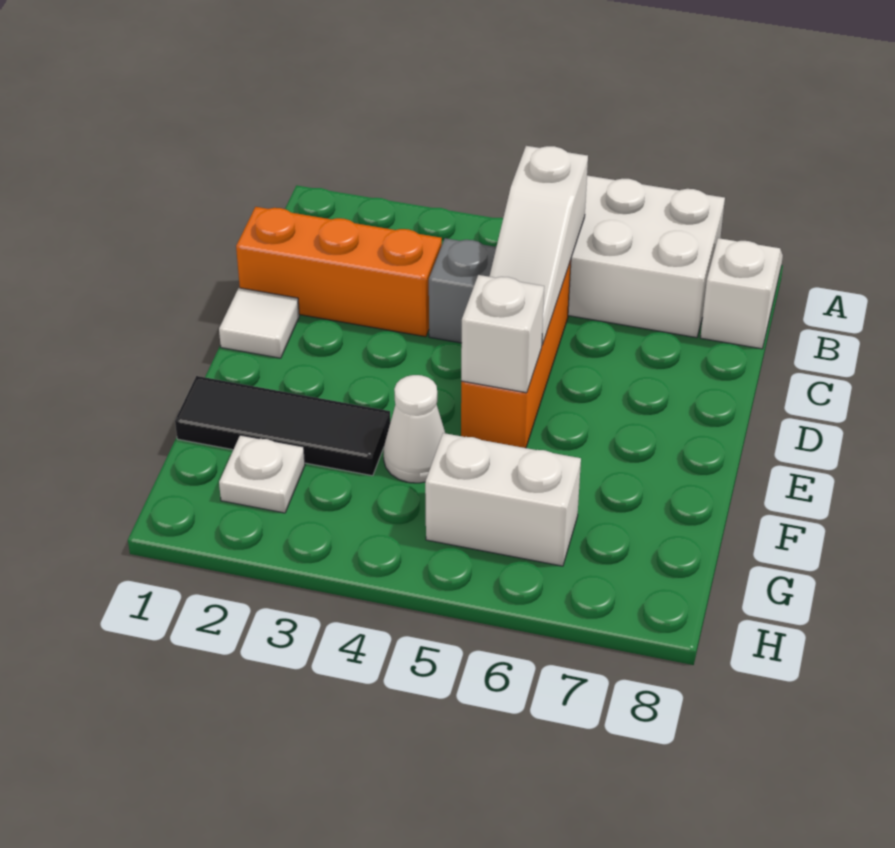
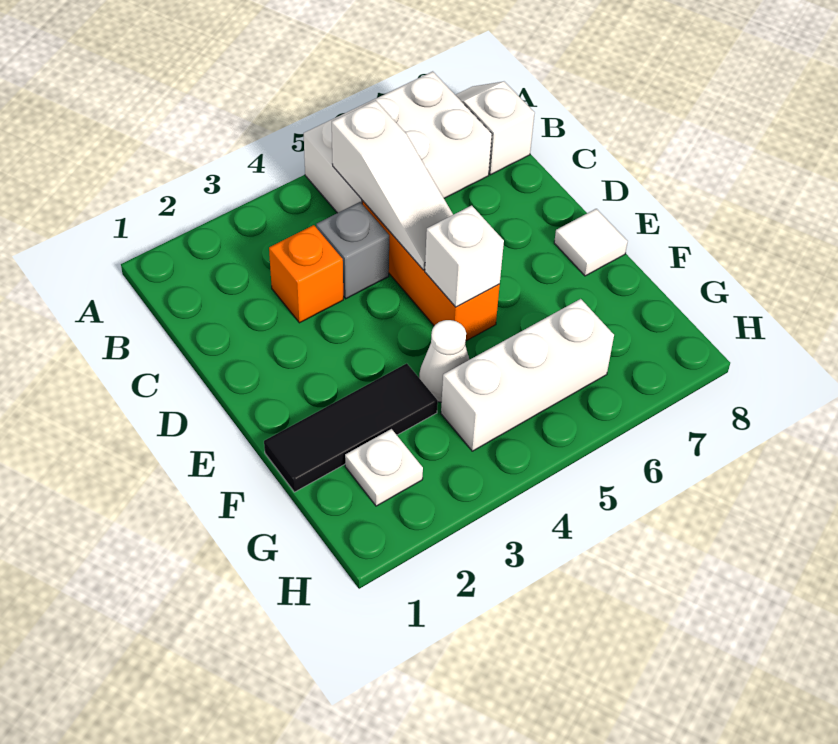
orange brick C1:C3 level 1 -> orange brick C3 level 1
white tile D1 level 1 -> white tile E8 level 1
white brick G5:G6 level 1 -> white brick G4:G6 level 1

